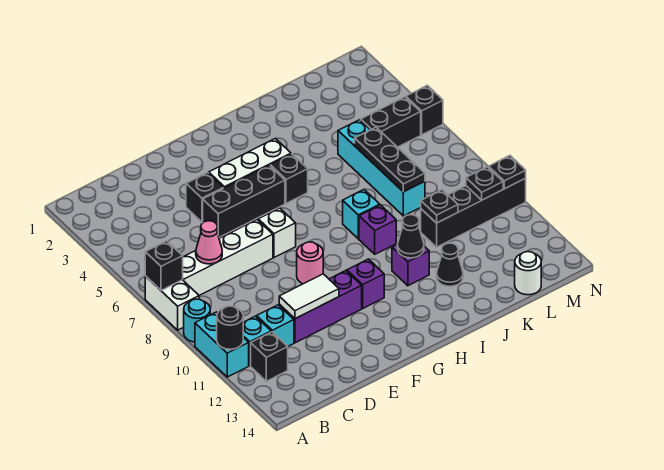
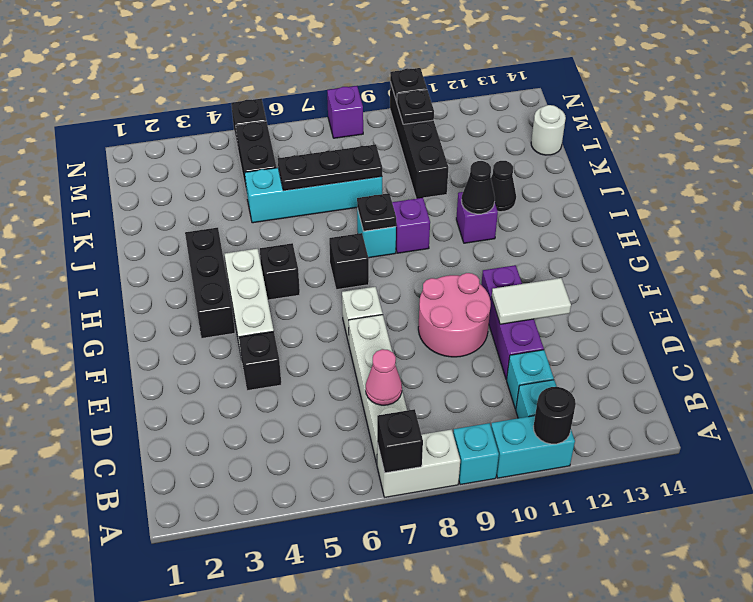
cyan round brick A9 level 1 -> cyan brick A9 level 1
black brick B12 level 1 -> black brick H7 level 1
white tile D11:E11 level 2 -> white tile E11:E12 level 2
black brick E5:G5 level 1 -> black brick G3:I3 level 1
pink round brick F9 level 1 -> pink round brick E9:F10 level 1
purple brick G11 level 1 -> purple brick N8 level 1
black plate K10 level 2 -> black plate I8 level 2

